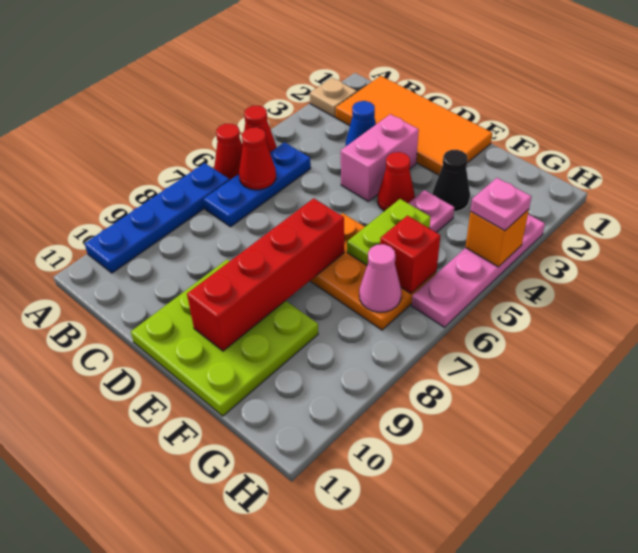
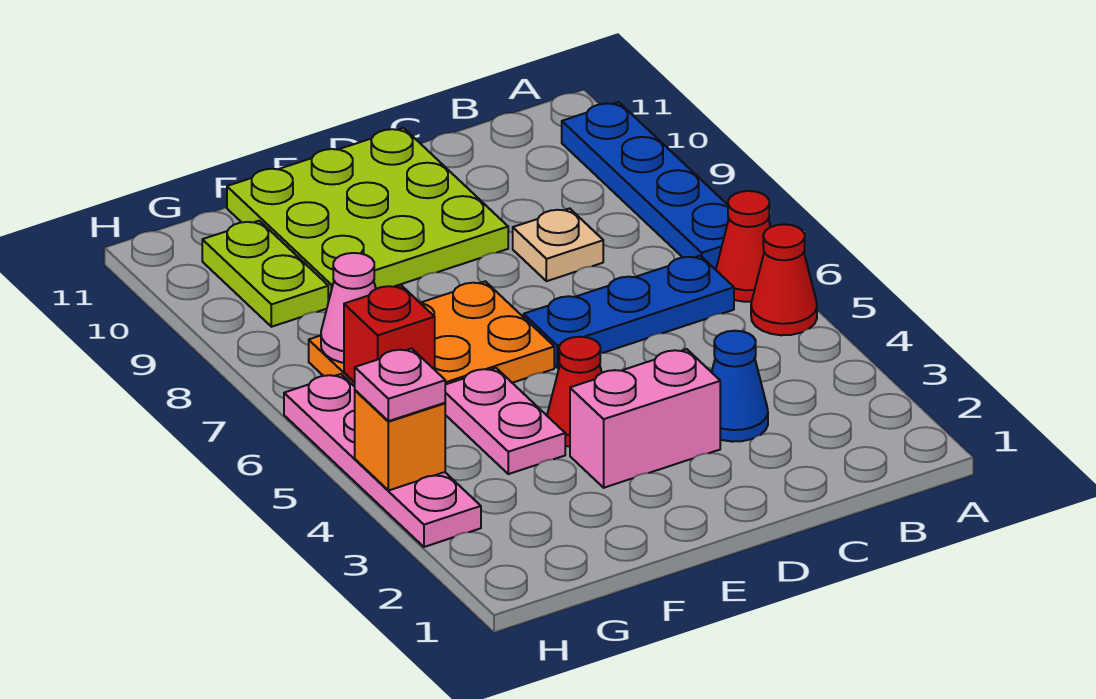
tan plate A2 level 1 -> tan plate C8 level 1
orange tile B1:E2 level 1 -> none
blue plate B5:B7 level 1 -> blue plate B6:D6 level 1
red cone B6 level 2 -> none
pink brick D3:D4 level 1 -> pink brick D3:E3 level 1
red brick E7:E10 level 2 -> none
black cone F3 level 1 -> none
lime plate F5:F6 level 2 -> lime plate G9:G10 level 1

